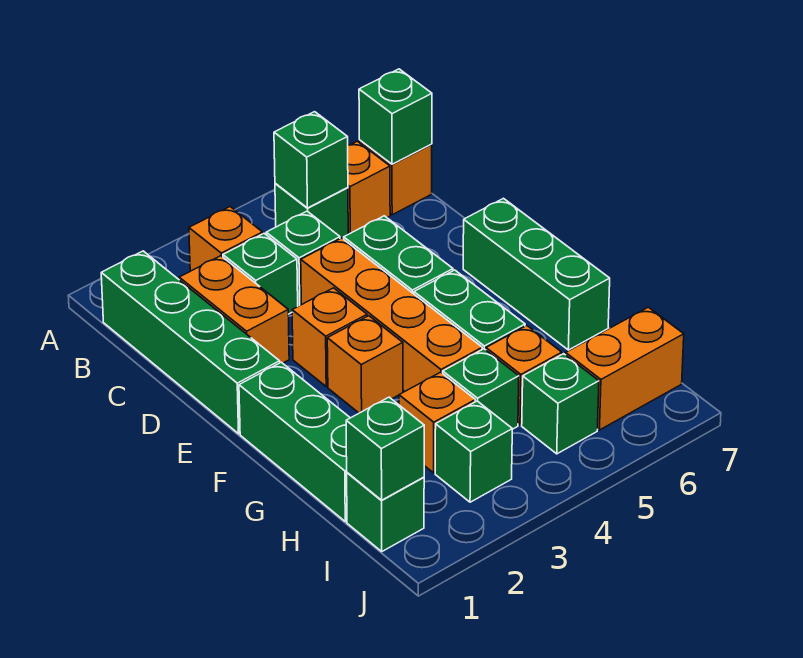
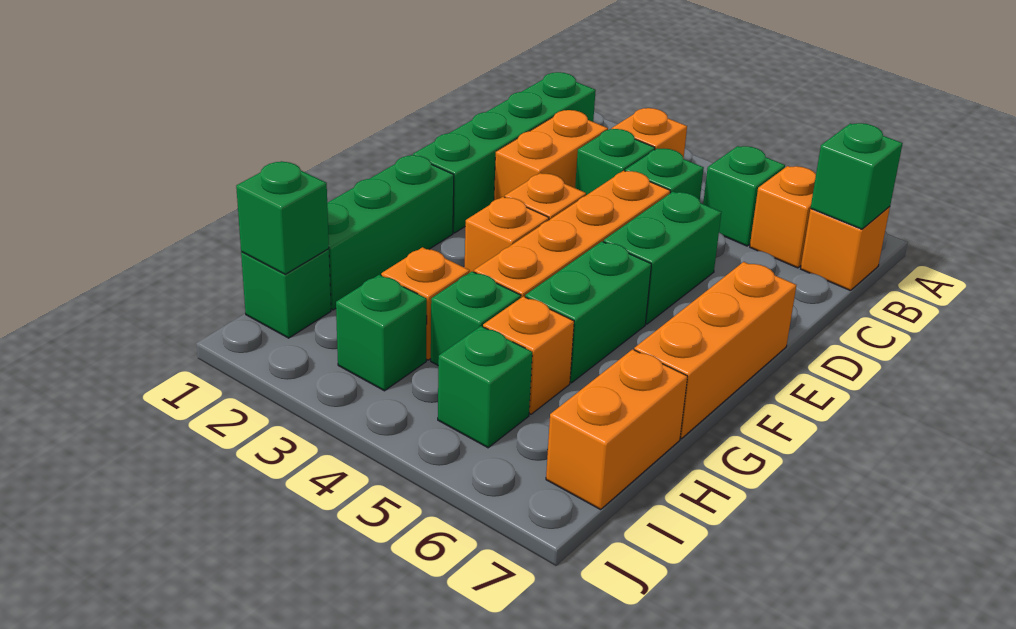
green brick B5 level 2 -> none
green brick E7:G7 level 1 -> orange brick E7:G7 level 1
orange brick I6:I7 level 1 -> orange brick H7:I7 level 1

